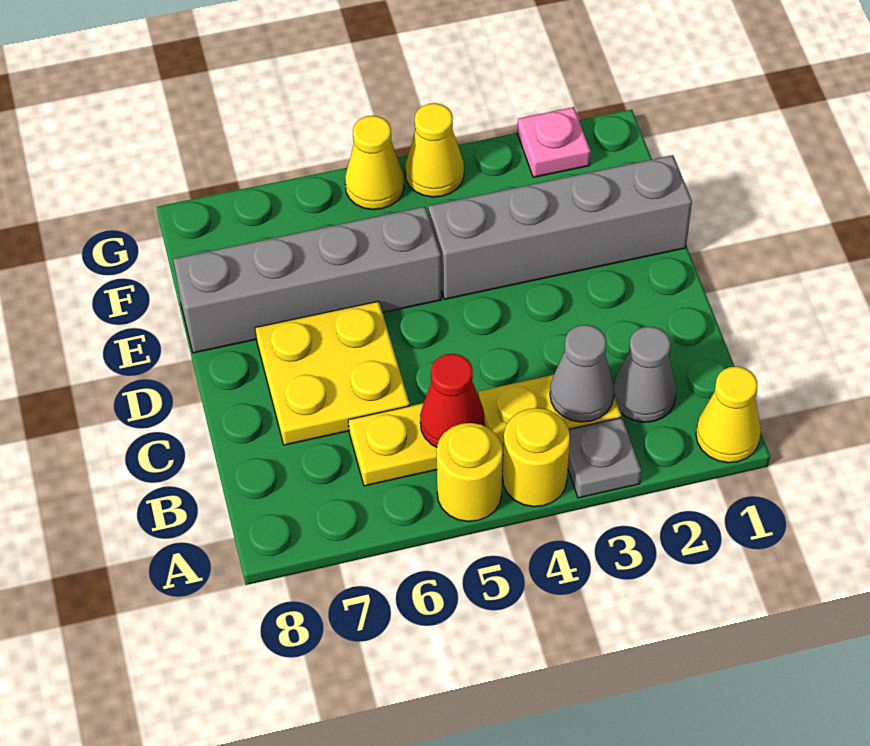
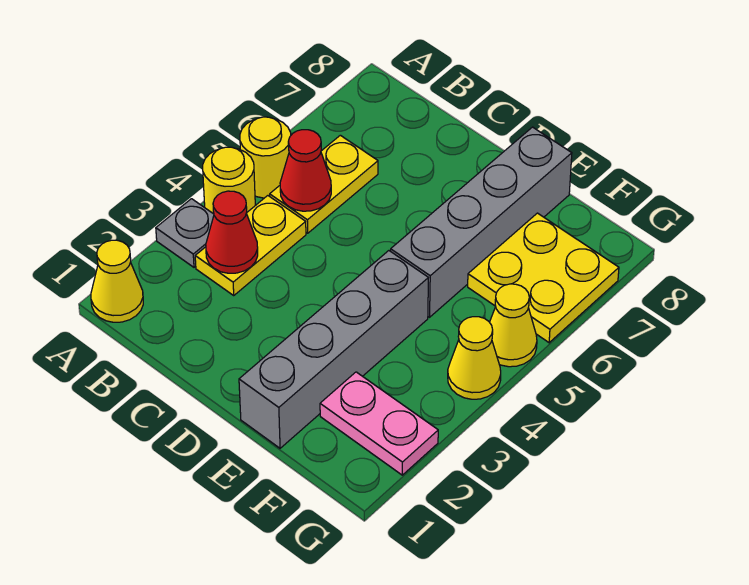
grey cone B2 level 1 -> none
grey cone B3 level 2 -> red cone B3 level 2
yellow plate C6:D7 level 1 -> yellow plate F6:G7 level 1
pink plate G2 level 1 -> pink plate F2:G2 level 1

